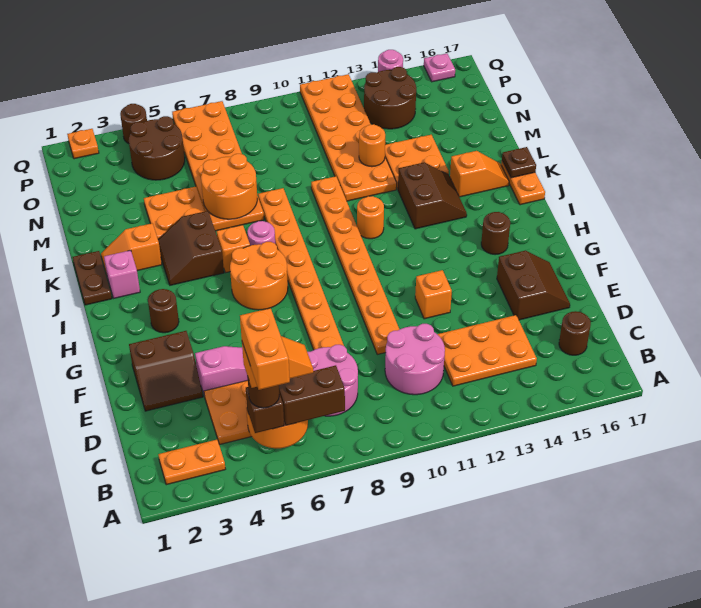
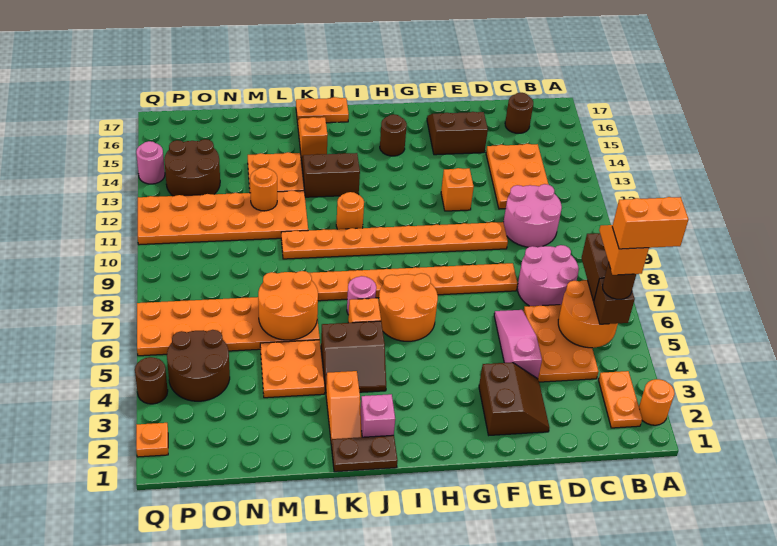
none -> orange round brick A2 level 1
brown round brick H3 level 1 -> none
brown plate K17 level 2 -> none
pink plate Q16 level 1 -> none

